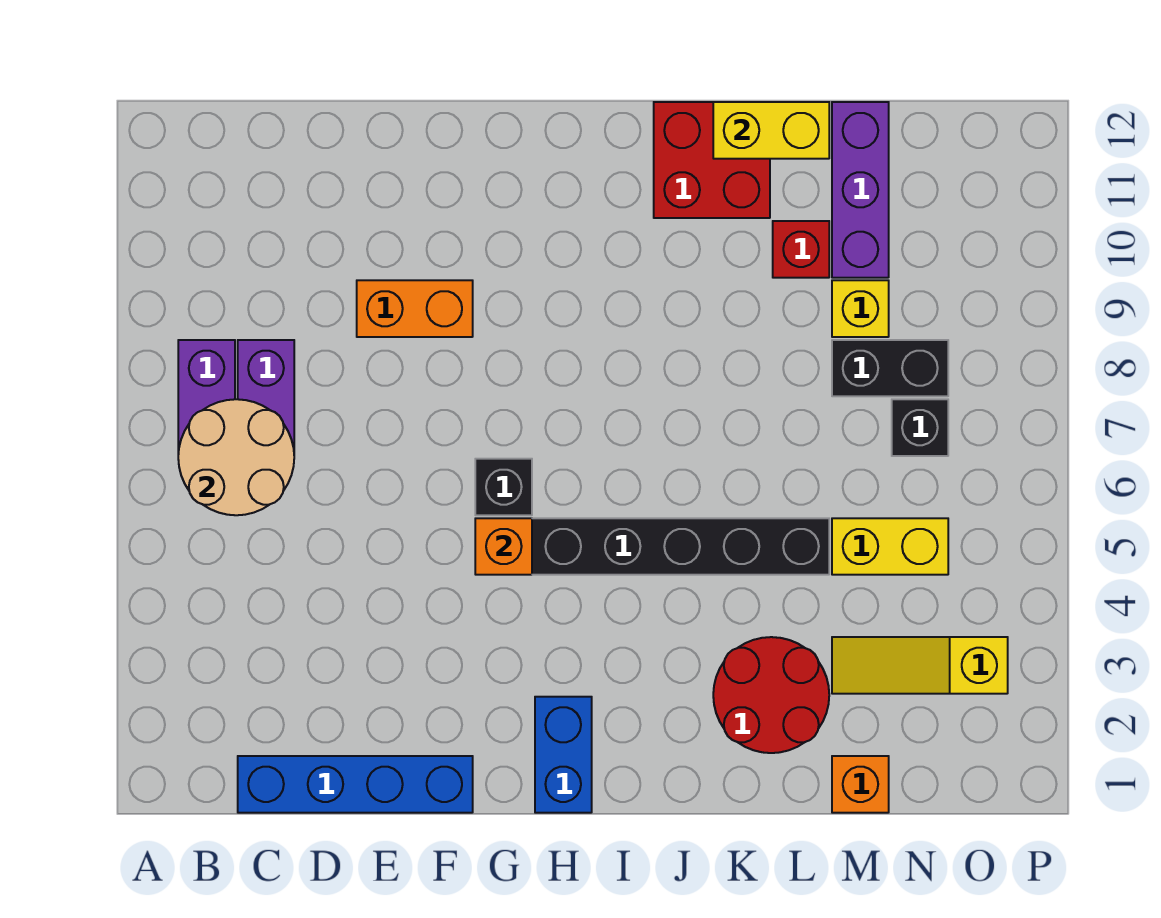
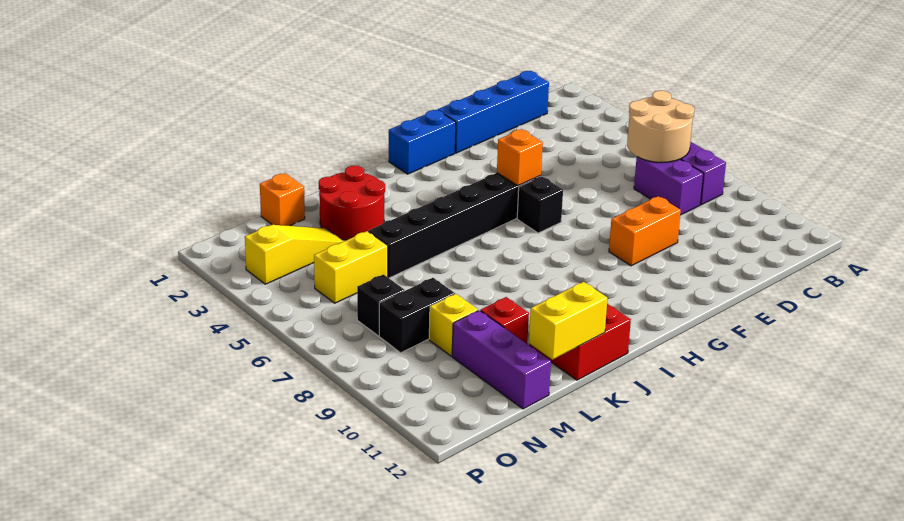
blue brick H1:H2 level 1 -> blue brick G1:H1 level 1

